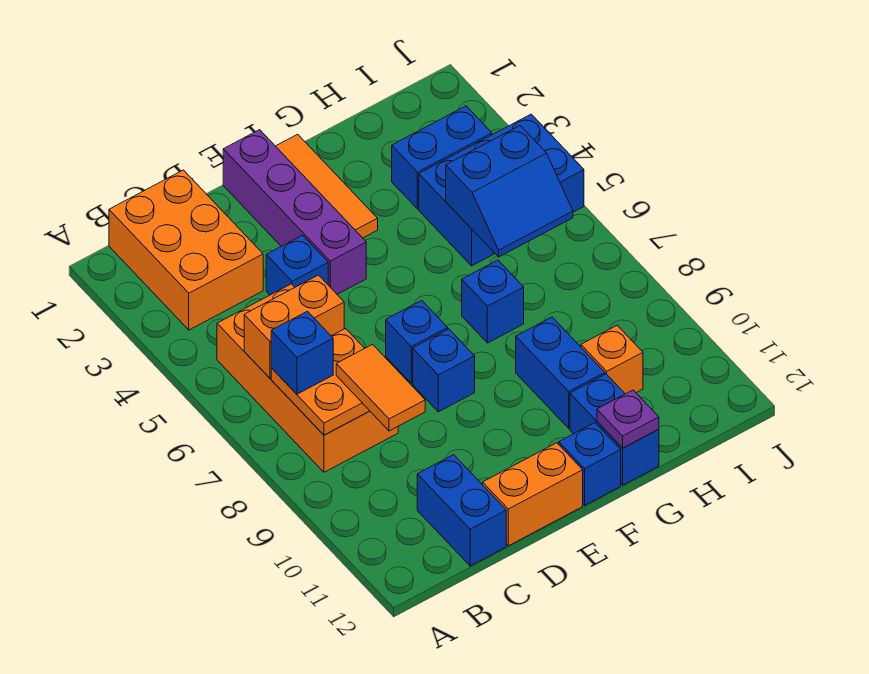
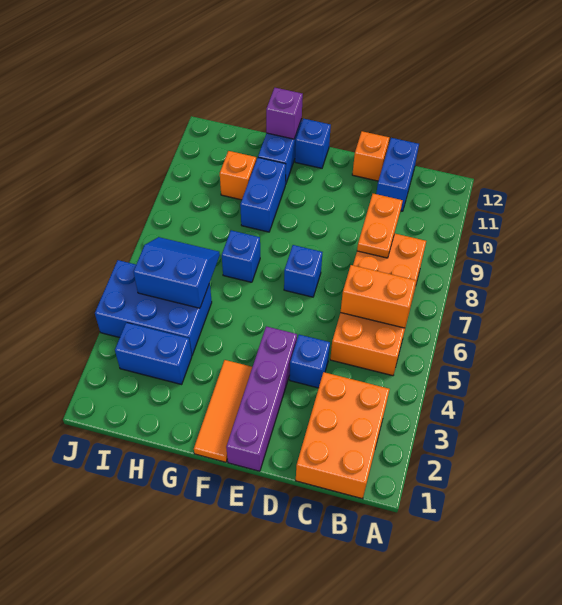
blue brick B7 level 3 -> none
orange tile C8:C9 level 3 -> orange plate C8:C9 level 3
orange brick D12:E12 level 1 -> orange brick D12 level 1
blue brick E8 level 1 -> none
purple plate G12 level 2 -> purple brick G12 level 2

